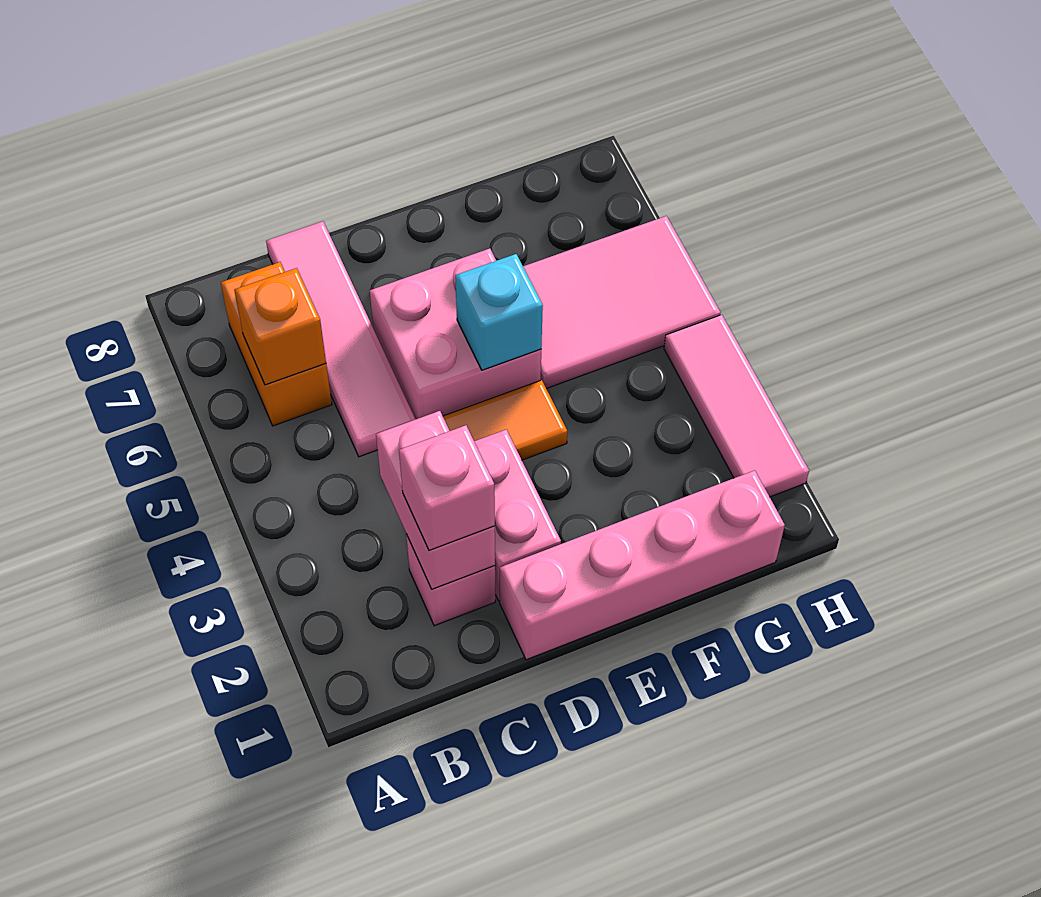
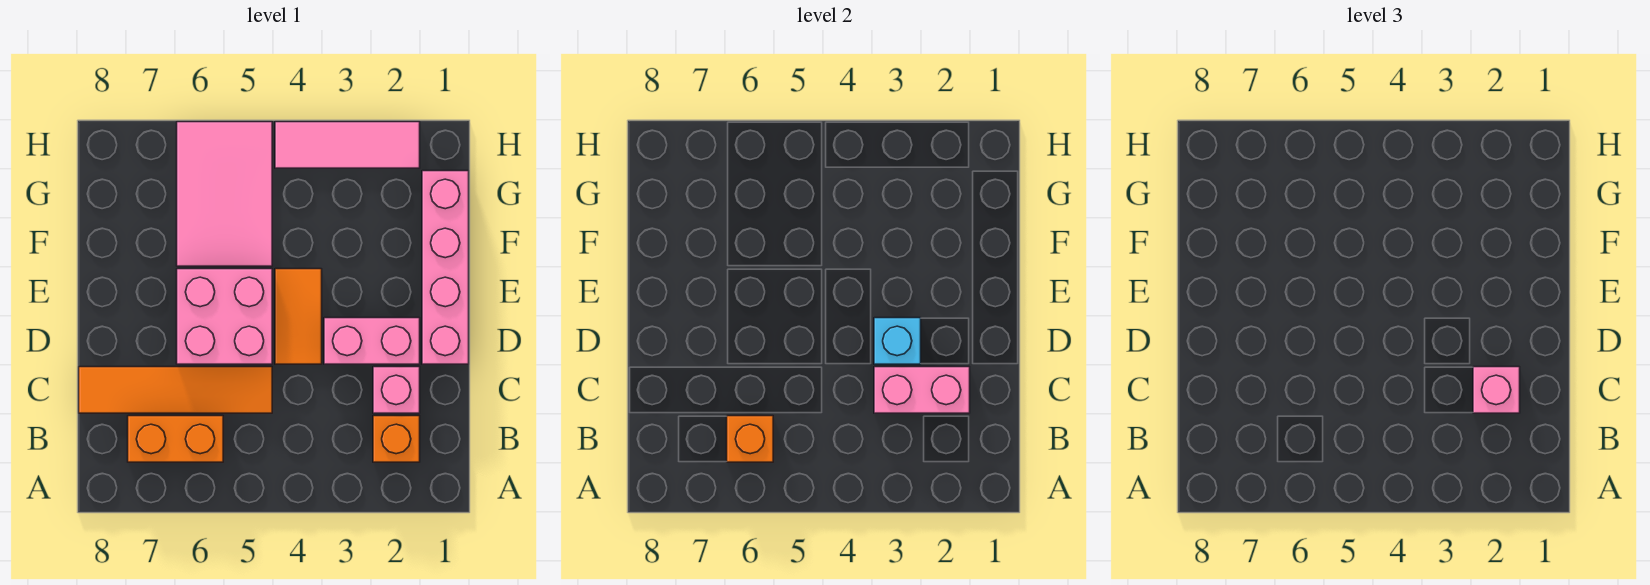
none -> orange brick B2 level 1
pink tile C5:C8 level 1 -> orange tile C5:C8 level 1
cyan brick E5 level 2 -> cyan brick D3 level 2

